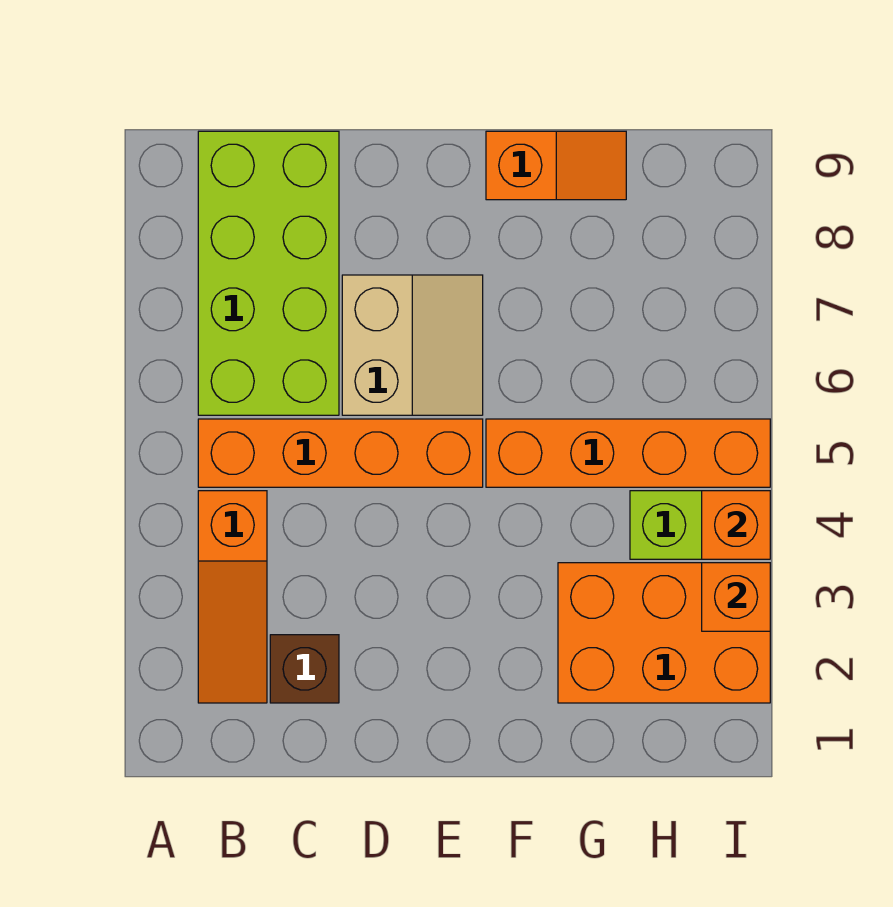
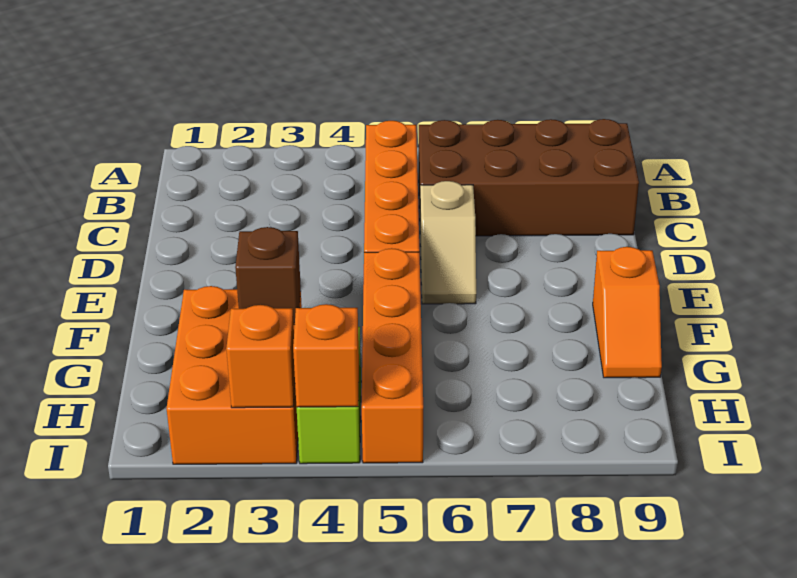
orange slope B2:B4 level 1 top 4 -> none
lime brick B6:C9 level 1 -> brown brick B6:C9 level 1
brown brick C2 level 1 -> brown brick G3 level 2
tan slope D6:E7 level 1 top D -> tan slope D6:E6 level 1 top D

